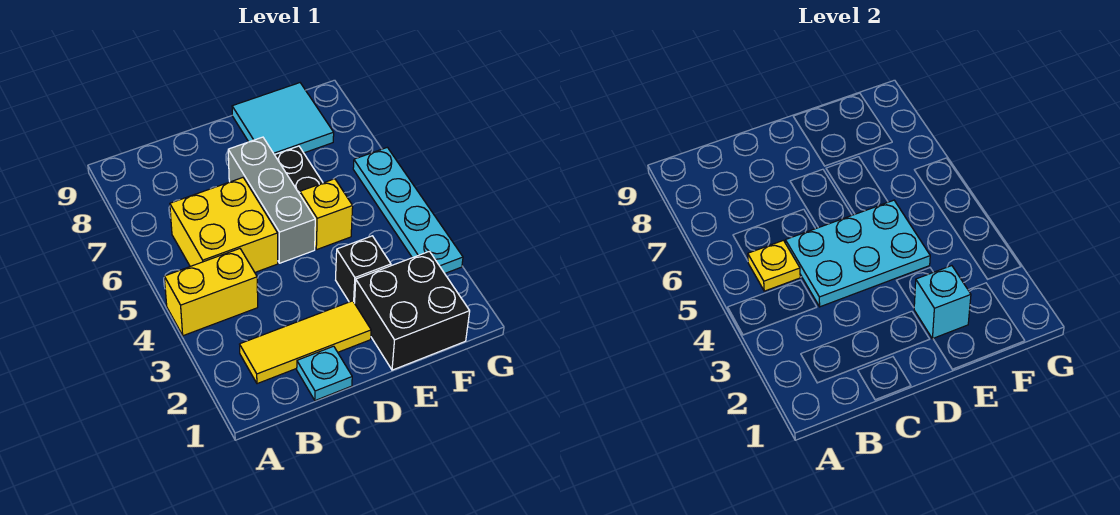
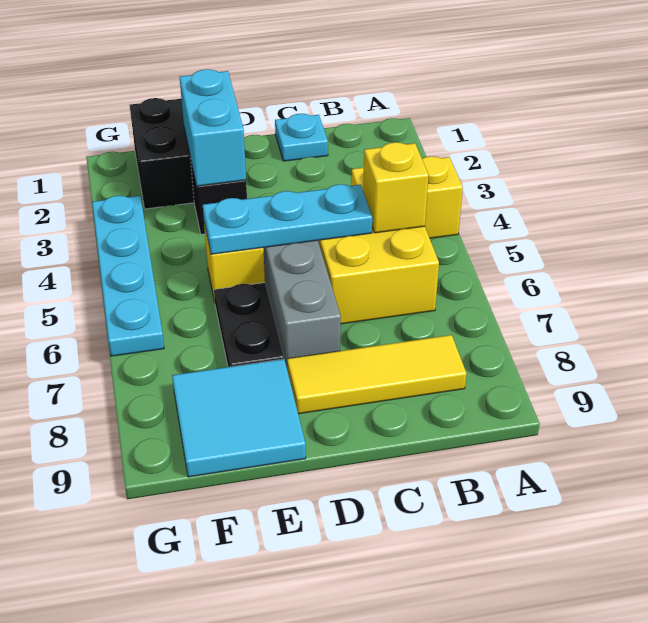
yellow tile B2:D2 level 1 -> yellow tile B8:D8 level 1
yellow plate B5 level 2 -> yellow brick B5 level 2
cyan plate C4:E5 level 2 -> cyan plate C5:E5 level 2
cyan brick E2 level 2 -> cyan brick E2:E3 level 2

